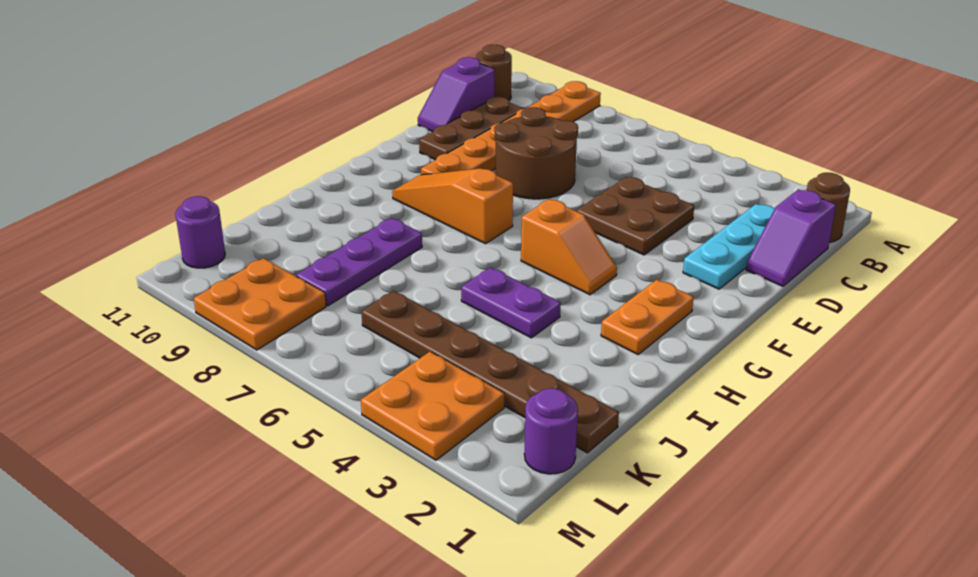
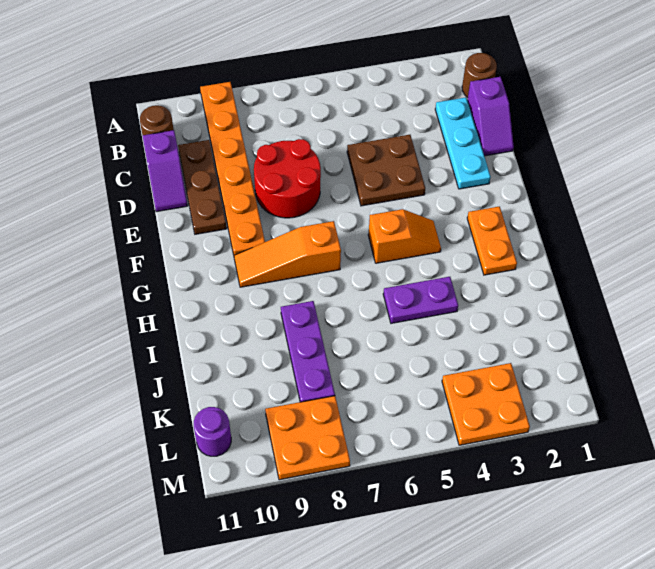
brown round brick D7:E8 level 1 -> red round brick D7:E8 level 1
brown plate K1:K6 level 1 -> none
purple round brick L1 level 1 -> none

